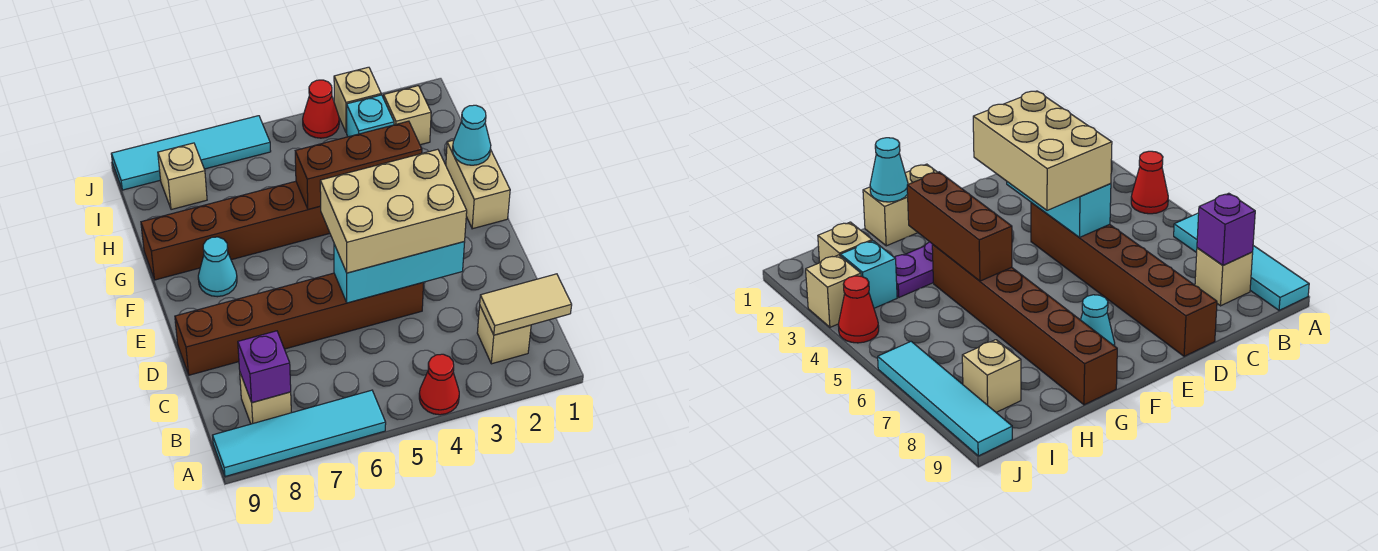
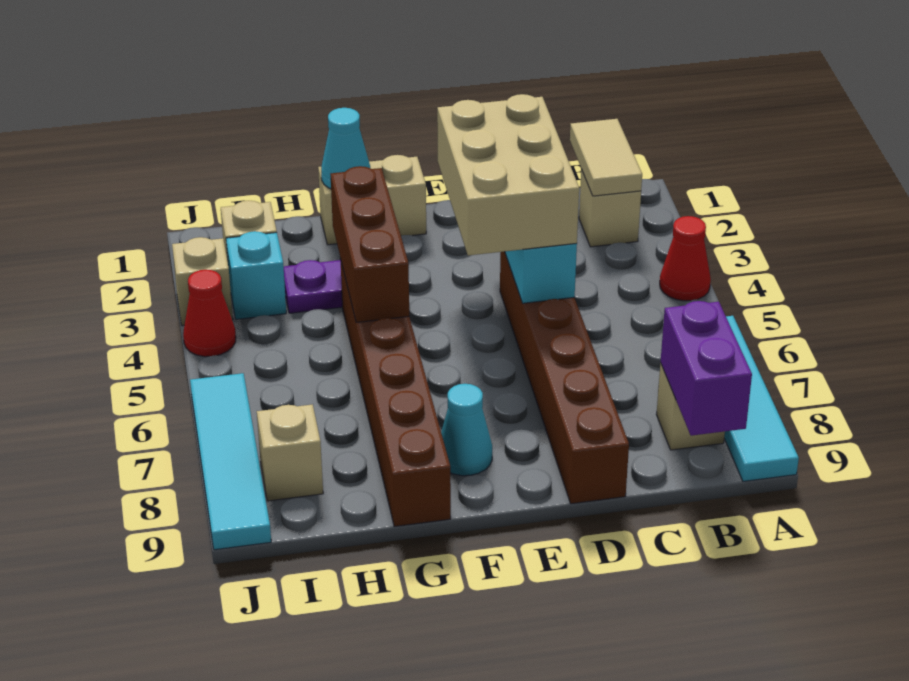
purple brick B8 level 2 -> purple brick B8:B9 level 2

